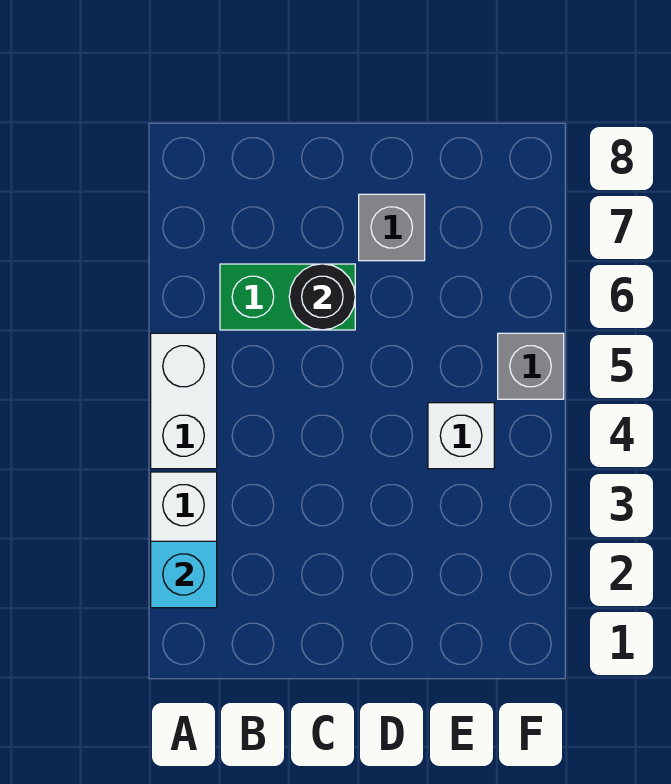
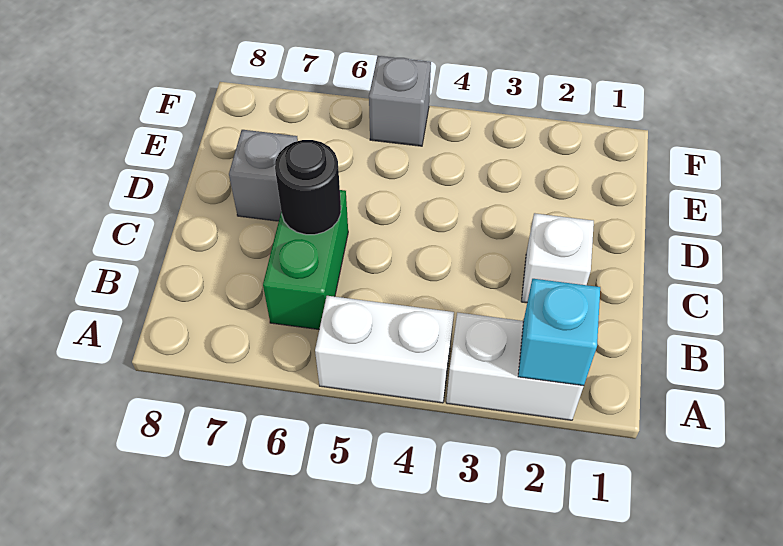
white brick E4 level 1 -> white brick C2 level 1

